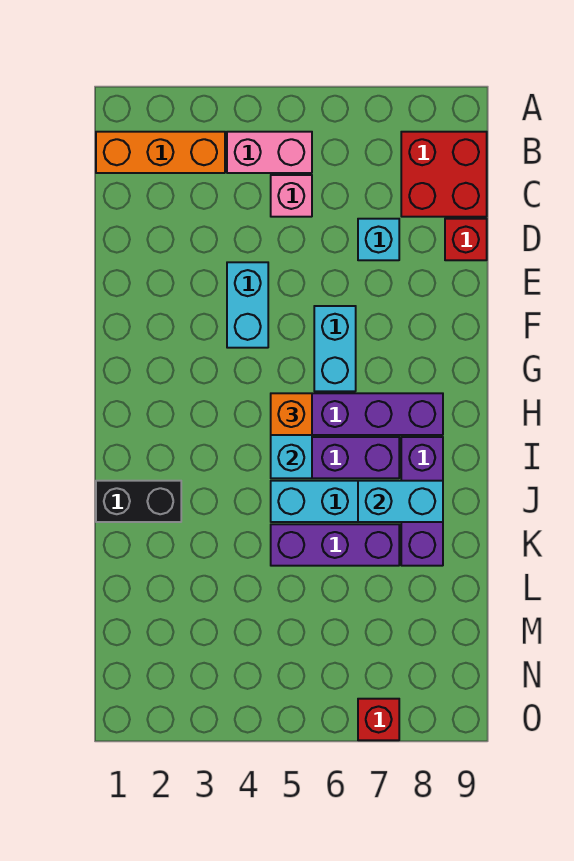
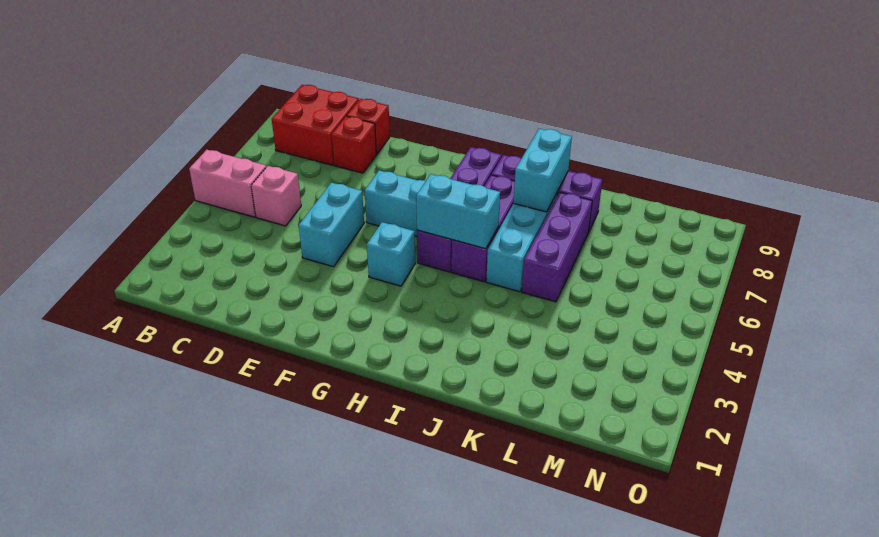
orange brick B1:B3 level 1 -> none
pink brick B4:B5 level 1 -> pink brick A5:B5 level 1
cyan brick D7 level 1 -> cyan brick G4 level 1
cyan brick E4:F4 level 1 -> cyan brick E4:E5 level 1
orange brick H5 level 3 -> none
black brick J1:J2 level 1 -> none
red brick O7 level 1 -> red brick D8 level 1

